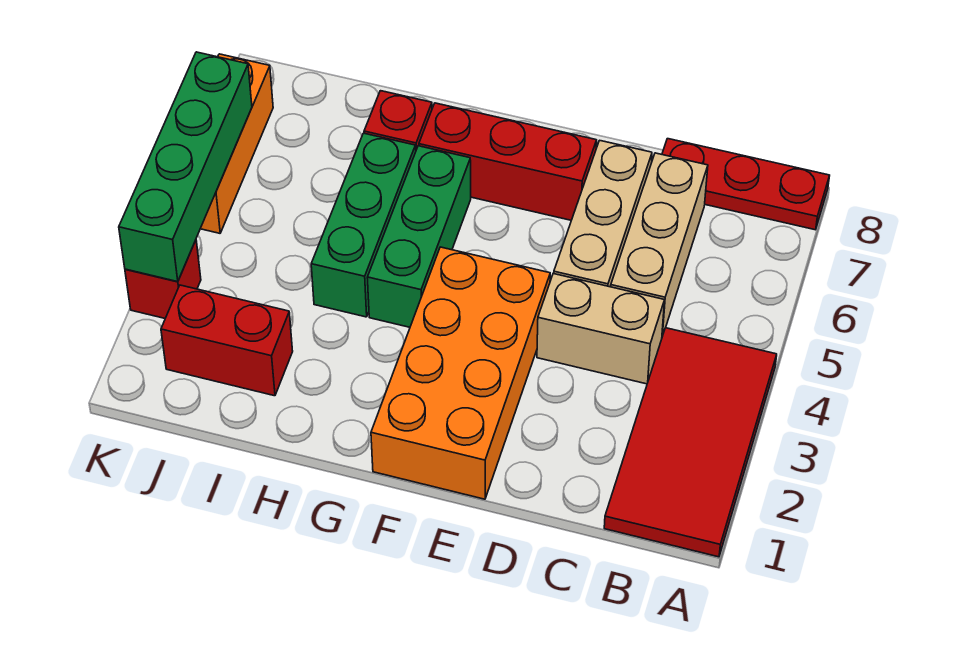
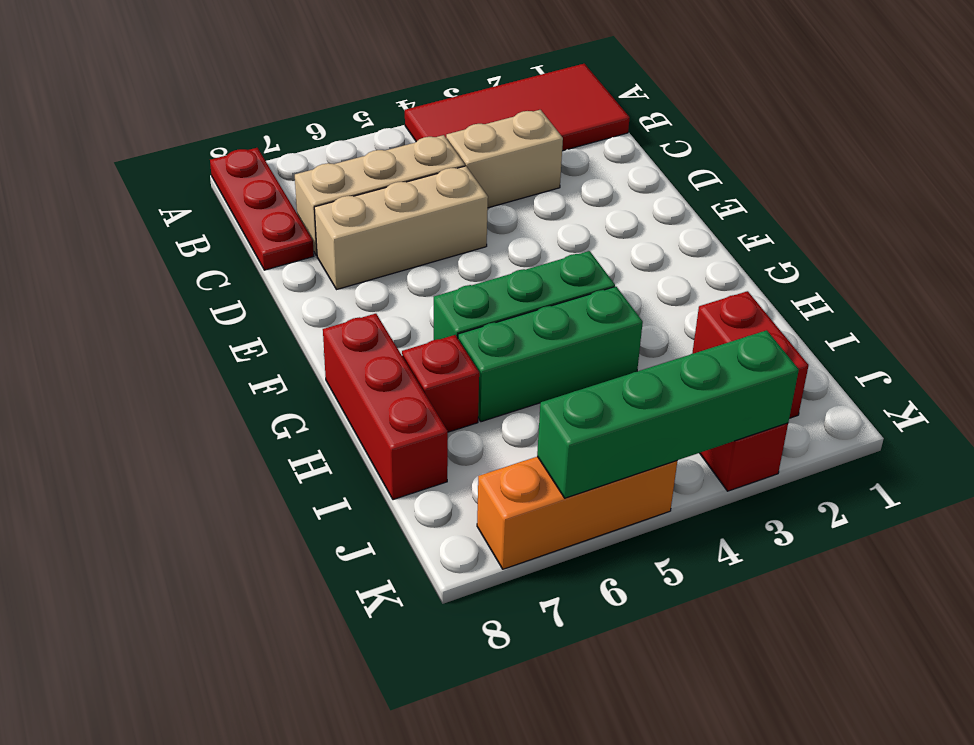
tan brick C4:D4 level 1 -> tan brick C3:C4 level 1
orange brick E1:F4 level 1 -> none
red brick E7:G7 level 1 -> red brick G8:I8 level 1

